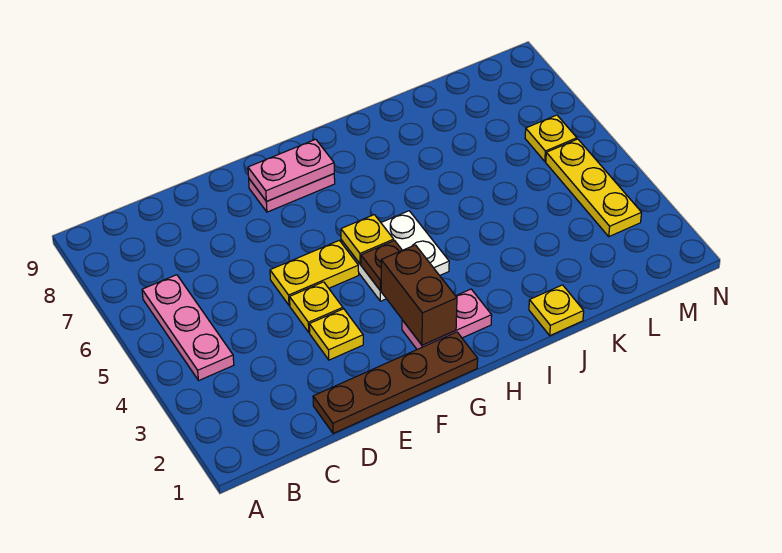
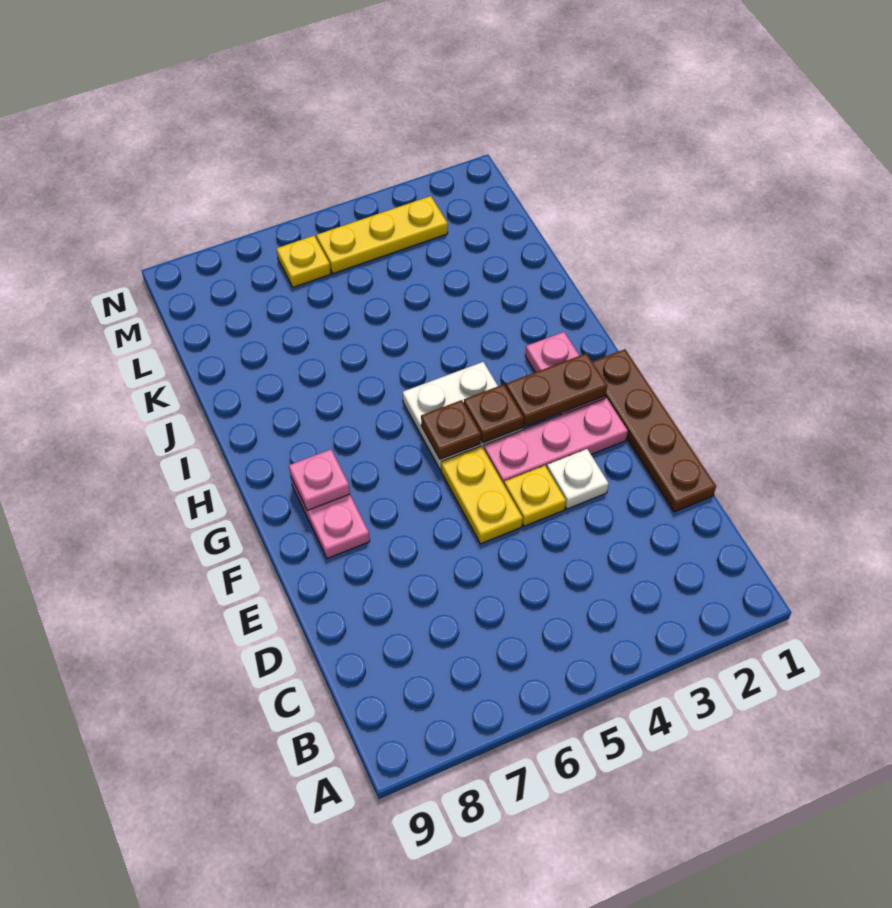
pink plate B4:B6 level 1 -> pink plate F2:F4 level 1
yellow plate E3 level 1 -> white plate E3 level 1
pink plate F8:G8 level 2 -> pink plate G8 level 2
brown brick G2:G3 level 2 -> brown plate G2:G3 level 2
yellow plate G5 level 2 -> brown plate G5 level 2
yellow plate J1 level 1 -> none

